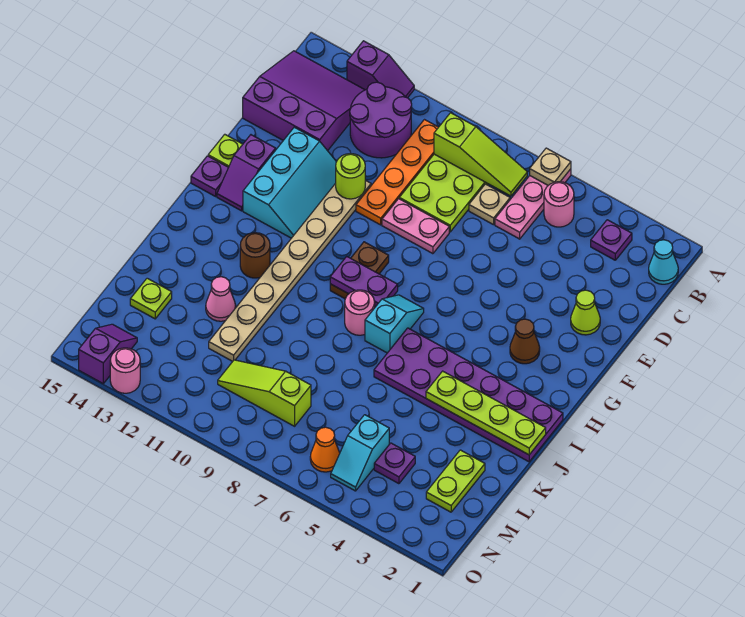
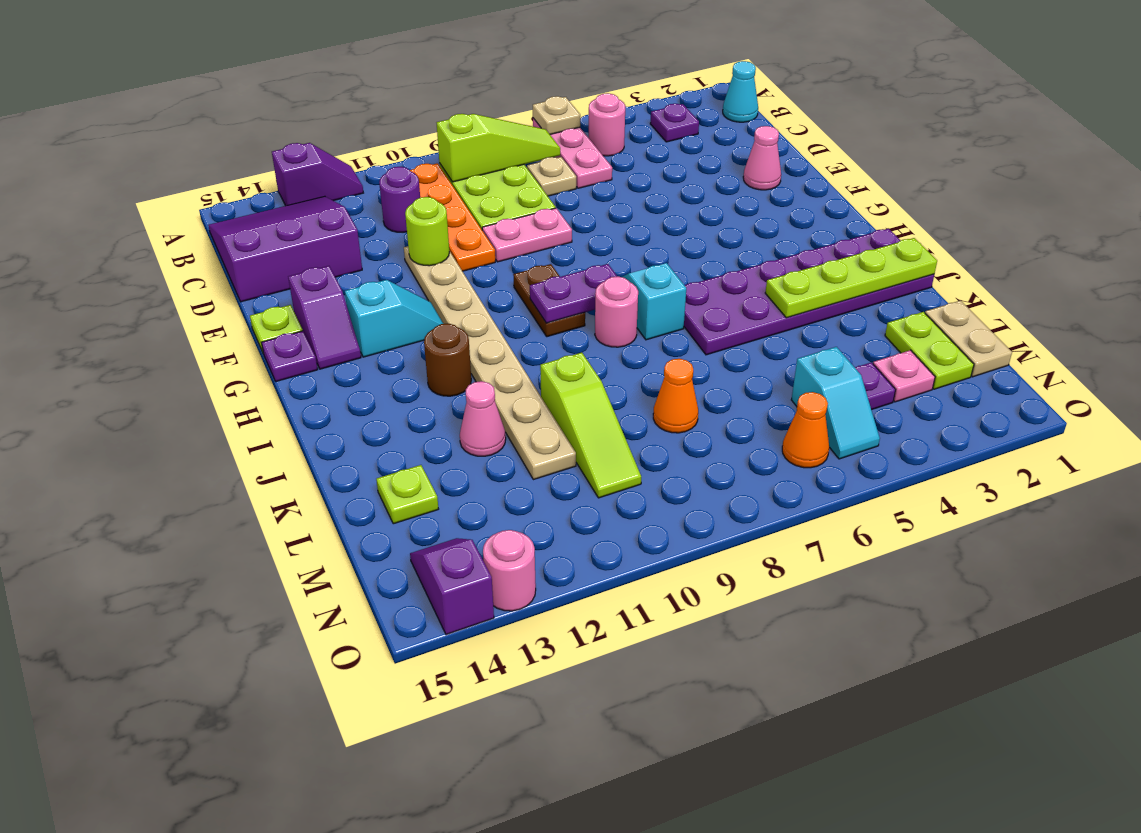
purple round brick B11:C12 level 1 -> purple round brick C11 level 1
lime cone E2 level 1 -> pink cone E2 level 1
cyan slope E12:G13 level 1 top 13 -> cyan slope G12:G13 level 1 top 13
brown cone G3 level 1 -> none
none -> tan plate L1:M1 level 1
none -> orange cone L8 level 1
none -> pink plate M3 level 1
lime slope M8:M10 level 1 top 8 -> lime slope K10:M10 level 1 top K

